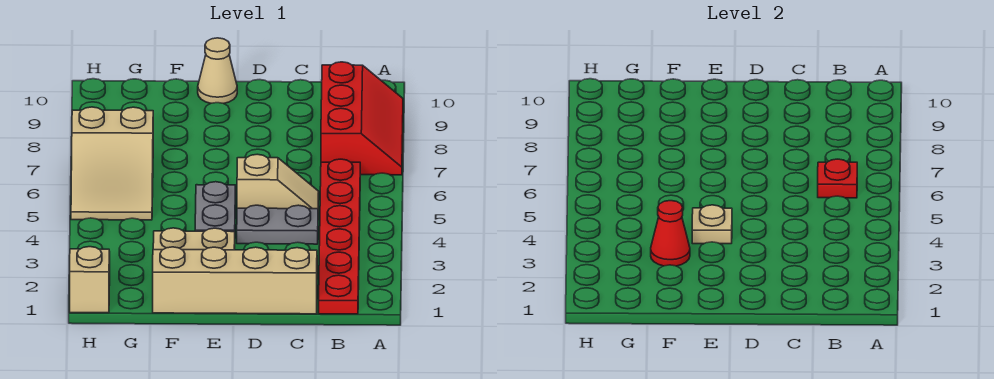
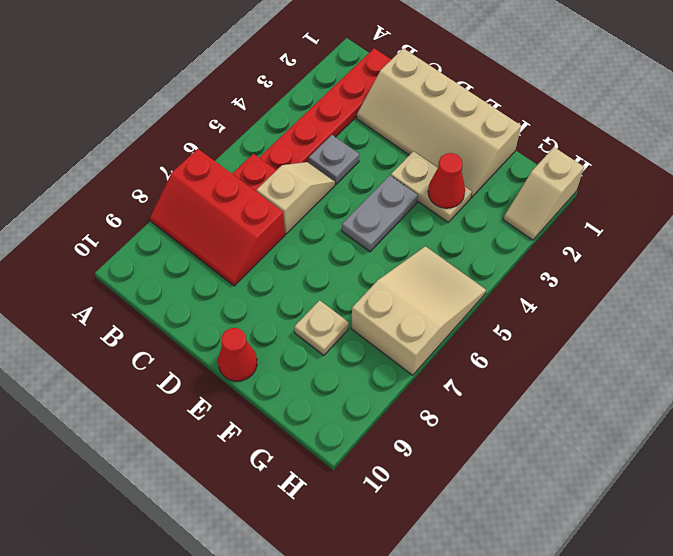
red slope A7:B9 level 1 top B -> red slope A7:C8 level 1 top 7
grey plate C4:D4 level 1 -> grey plate C4 level 1
tan slope C5:D5 level 1 top D -> tan slope C5:C6 level 1 top 6
tan plate E4 level 2 -> tan plate F8 level 1
tan cone E10 level 1 -> red cone E10 level 1

